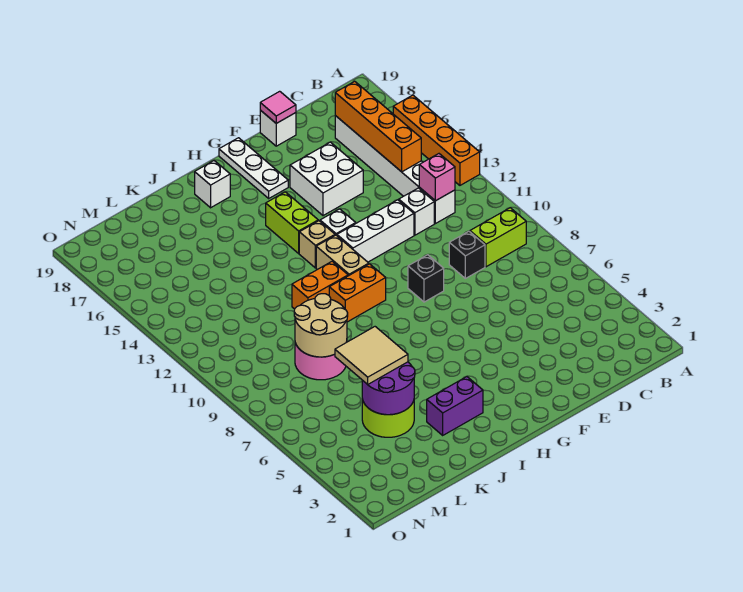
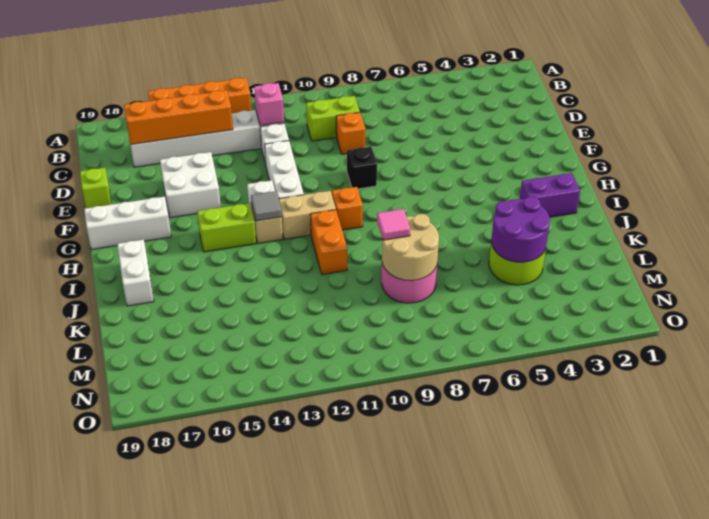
lime brick B9:C9 level 1 -> lime brick C9:C10 level 1
black brick D9 level 1 -> orange brick D9 level 1
white brick E19 level 1 -> lime brick E19 level 1
pink tile E19 level 2 -> pink tile K9 level 3
white plate G17:G19 level 1 -> white brick G17:G19 level 1
orange brick H10:I10 level 1 -> orange brick H10 level 1
none -> grey tile H13 level 2
purple brick I3:J3 level 1 -> purple brick I2:I3 level 1
white brick I18 level 1 -> white brick I18:J18 level 1
tan tile K5:L6 level 3 -> none

